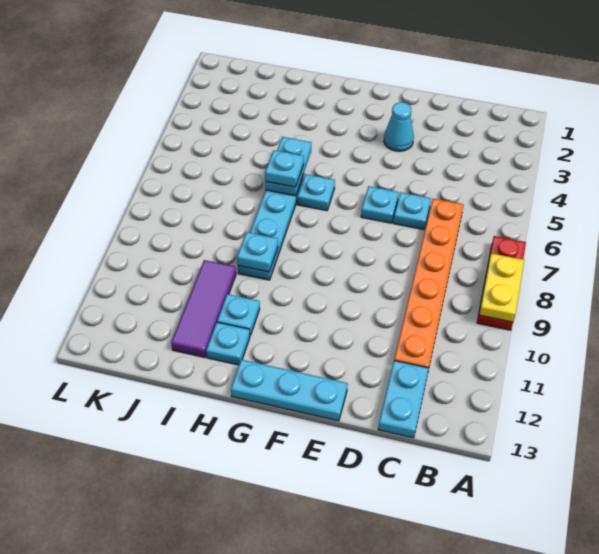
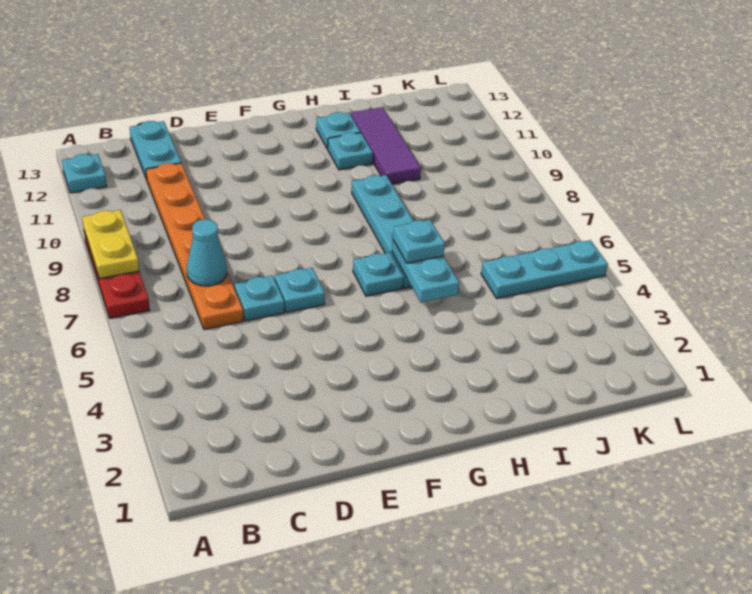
cyan cone E3 level 1 -> cyan cone C7 level 2
cyan plate E13:G13 level 1 -> cyan plate J5:L5 level 1
cyan plate H9 level 2 -> cyan plate A12 level 1

